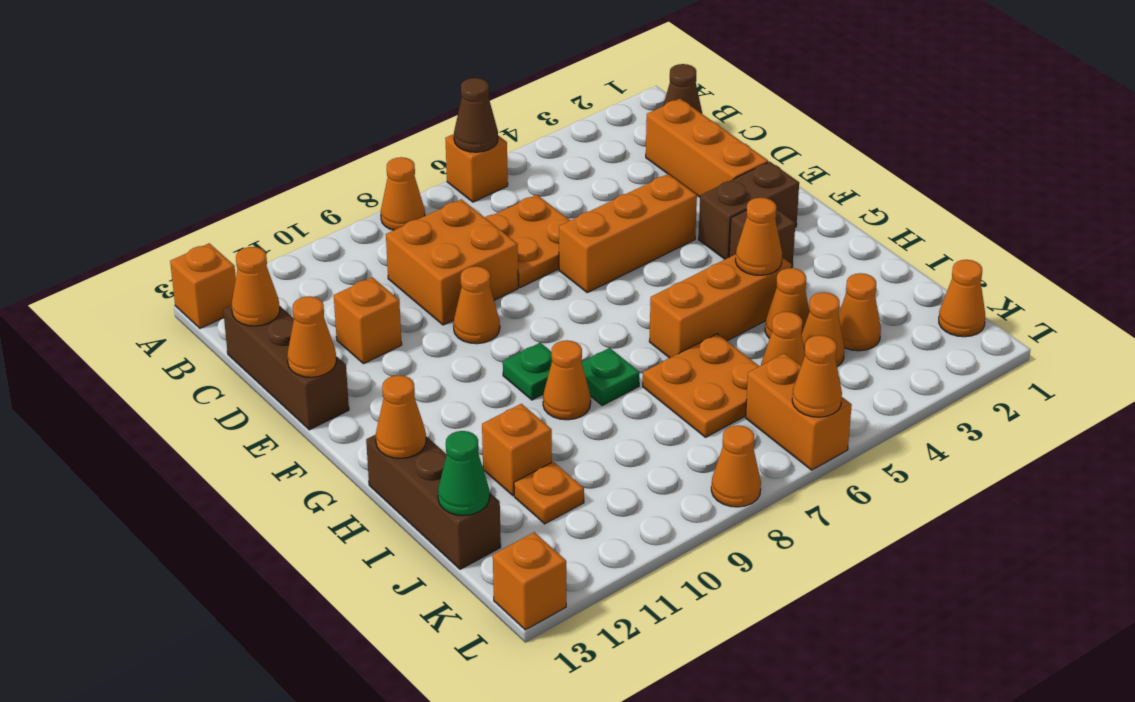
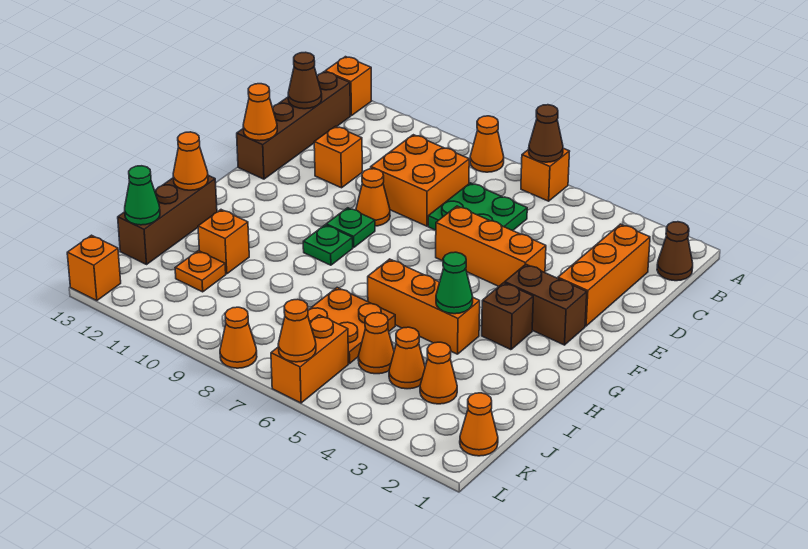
orange plate C6:D7 level 1 -> green plate C6:D7 level 1
brown brick C13:E13 level 1 -> brown brick B13:E13 level 1
orange cone C13 level 2 -> brown cone C13 level 2
orange cone H4 level 2 -> green cone H4 level 2
green plate H8 level 1 -> green plate F9 level 1
orange cone H9 level 1 -> none
orange cone I4 level 1 -> none

